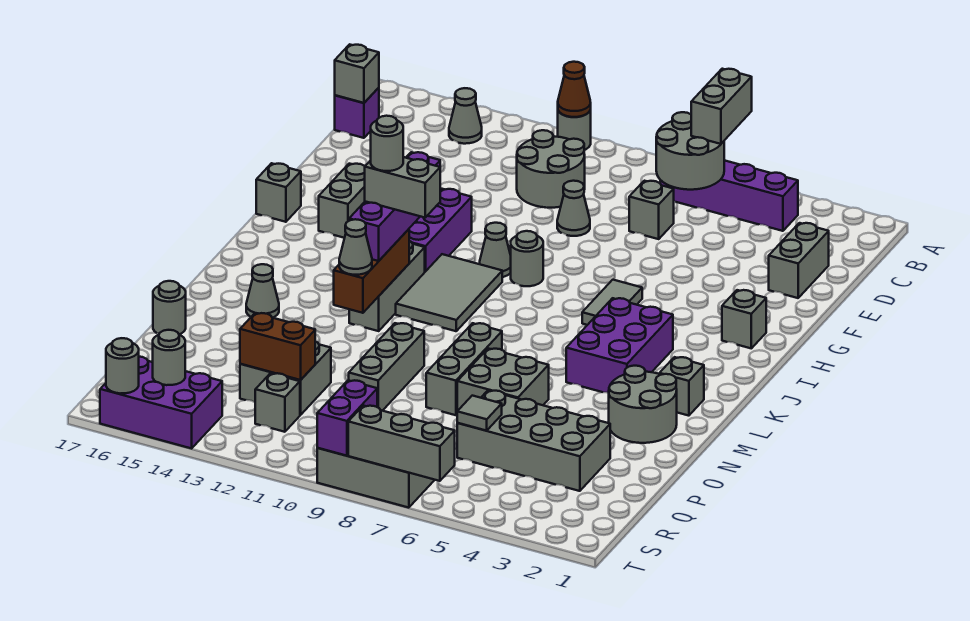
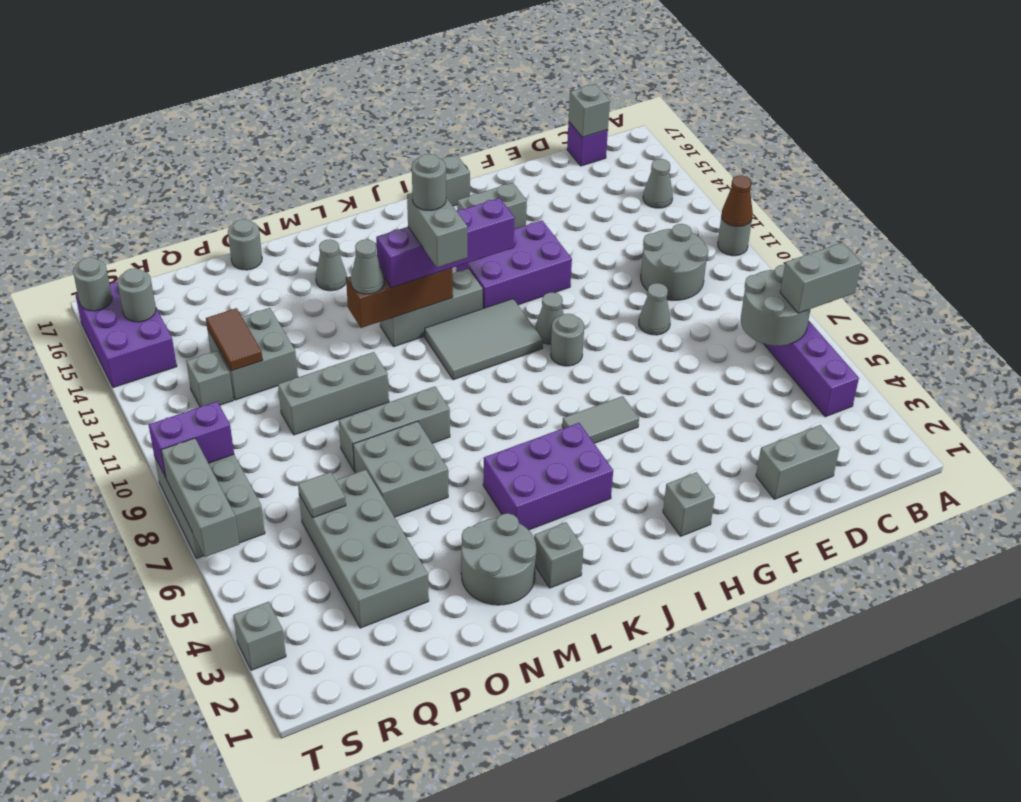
grey brick D7 level 1 -> grey brick T3 level 1
brown brick Q12:Q13 level 2 -> brown tile Q12:Q13 level 2

